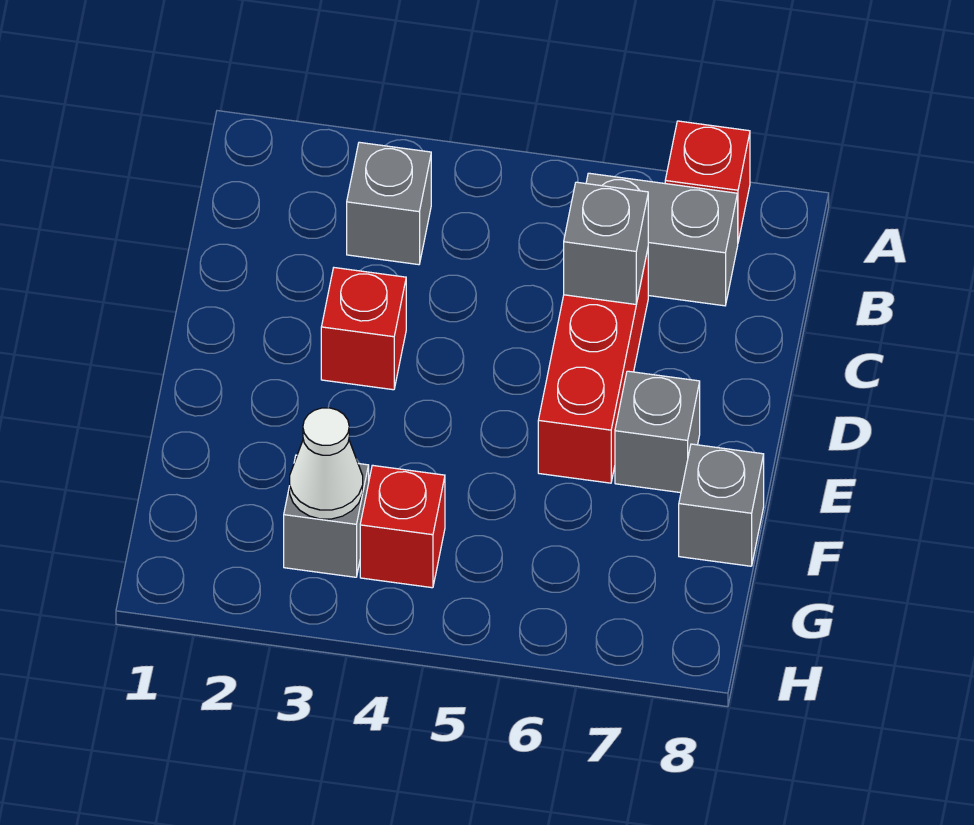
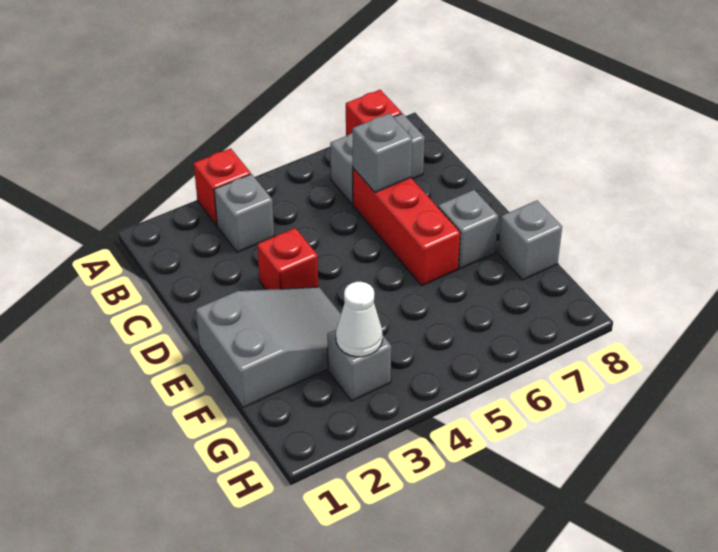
none -> grey slope E1:F3 level 1 top 1
red brick G4 level 1 -> red brick A3 level 1

